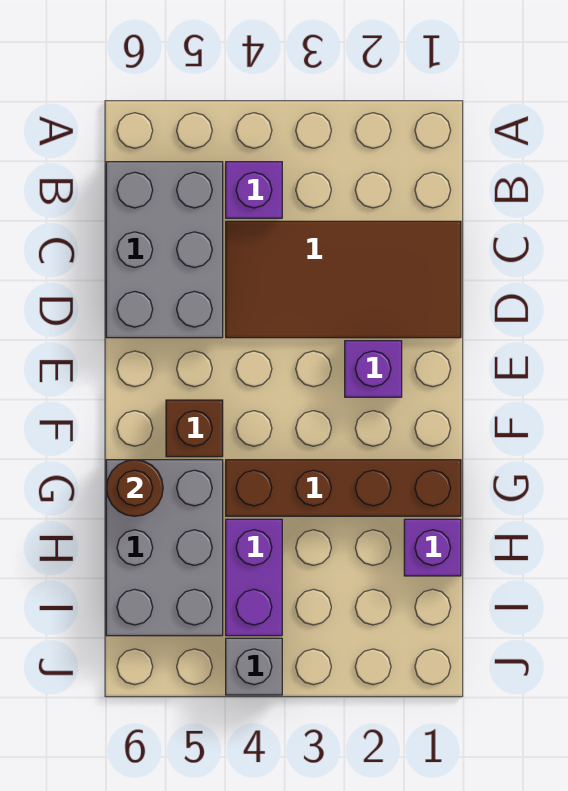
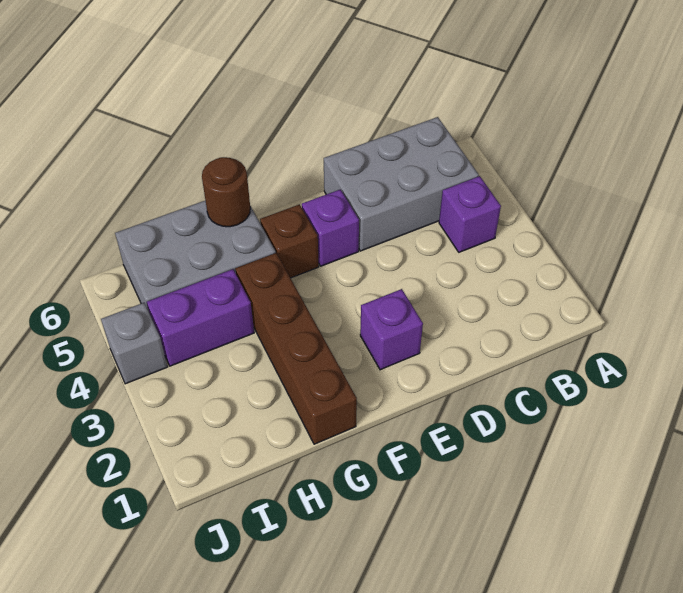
brown tile C1:D4 level 1 -> none
purple brick H1 level 1 -> purple brick E5 level 1

